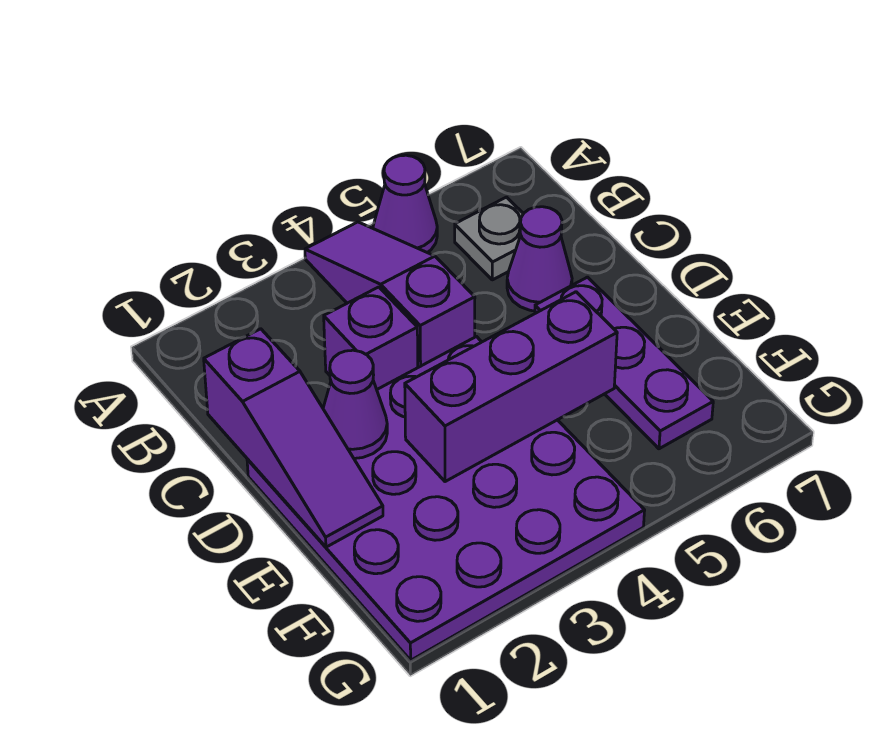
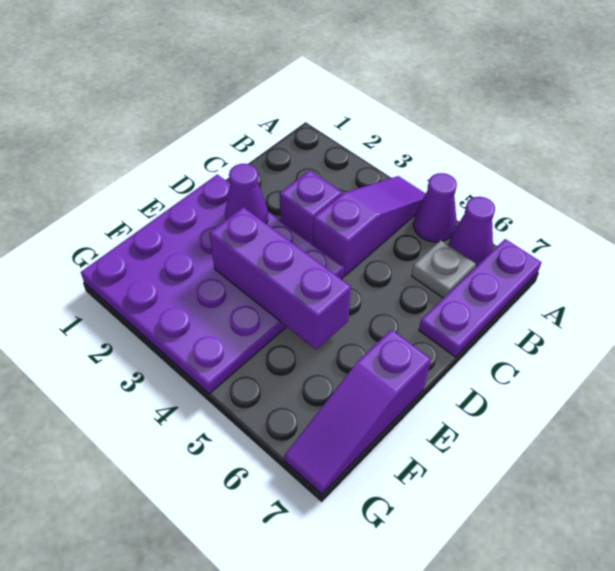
purple slope C1:E1 level 2 top C -> purple slope E7:G7 level 1 top E
purple cone C6 level 1 -> purple cone A6 level 1
purple plate D6:F6 level 1 -> purple plate A7:C7 level 1

